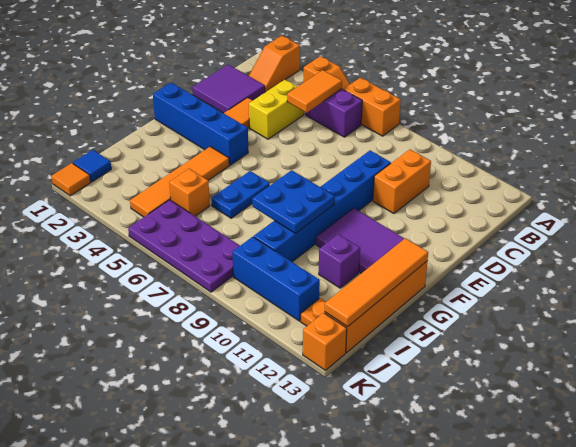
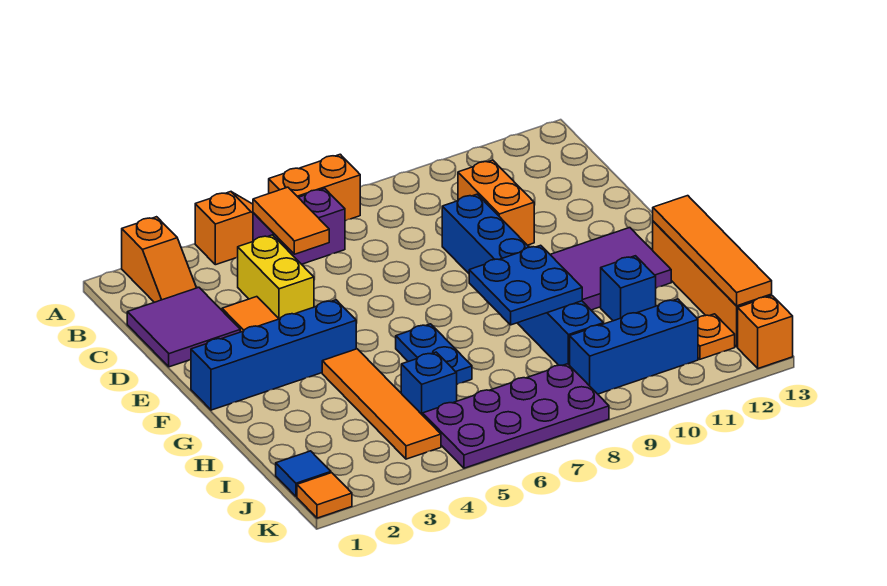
purple brick H11 level 1 -> blue brick H11 level 1
orange brick I5 level 1 -> blue brick I5 level 1

